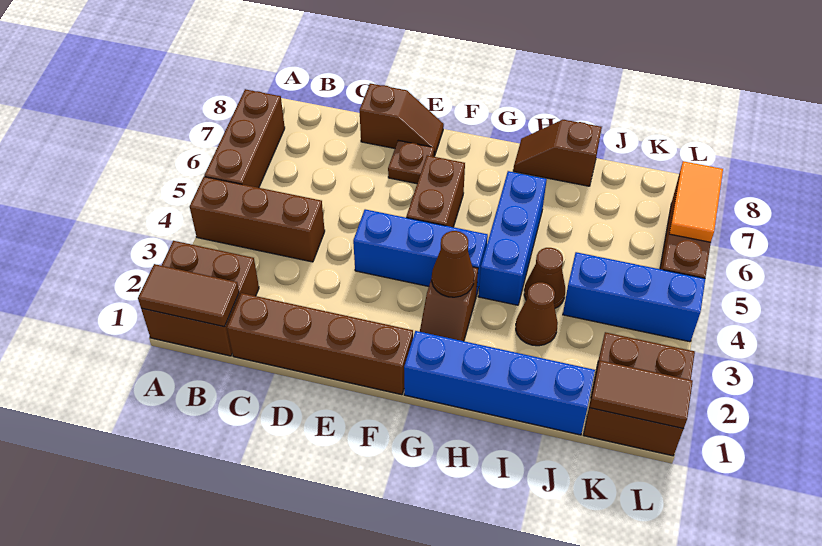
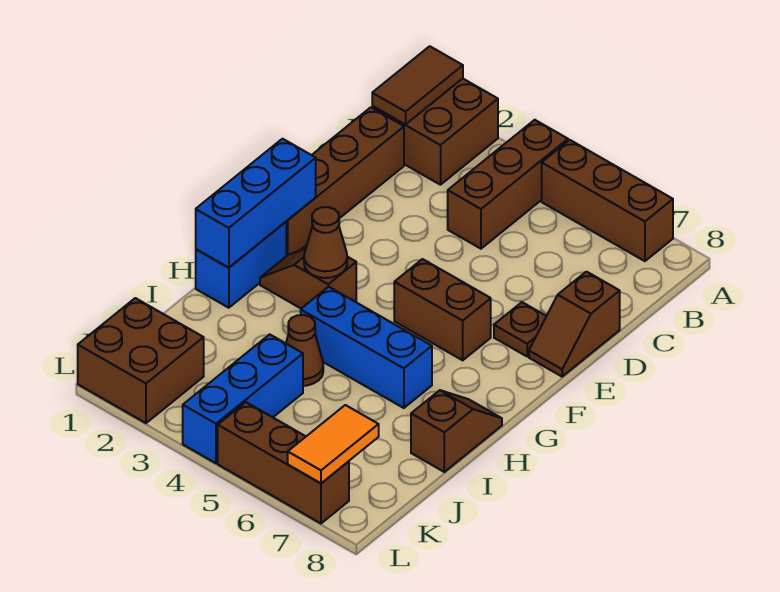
blue brick E4:G4 level 1 -> blue brick F1:H1 level 2
blue brick G1:J1 level 1 -> blue brick G1:H1 level 1
brown cone I3 level 1 -> none
brown tile K1:L1 level 2 -> none
orange tile L6:L7 level 2 -> orange tile K7:L7 level 2

